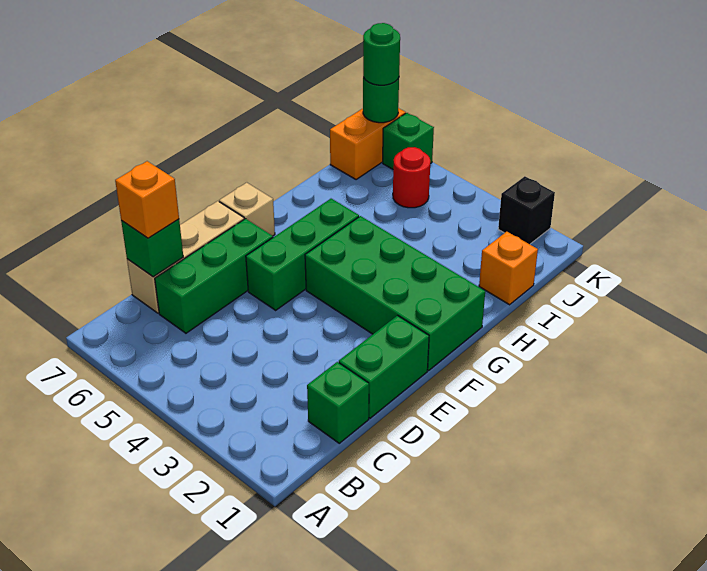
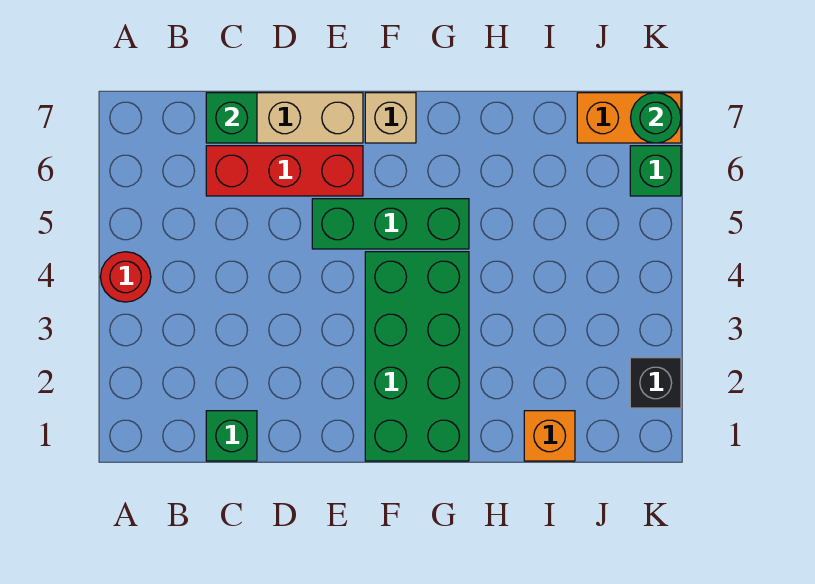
green brick C6:E6 level 1 -> red brick C6:E6 level 1
orange brick C7 level 3 -> none
green brick D1:E1 level 1 -> none
red round brick J5 level 1 -> red round brick A4 level 1
green round brick K7 level 3 -> none

